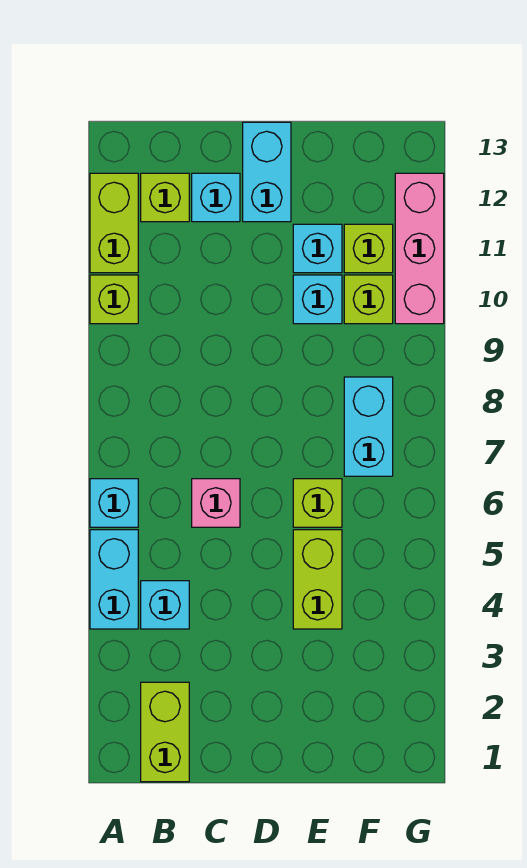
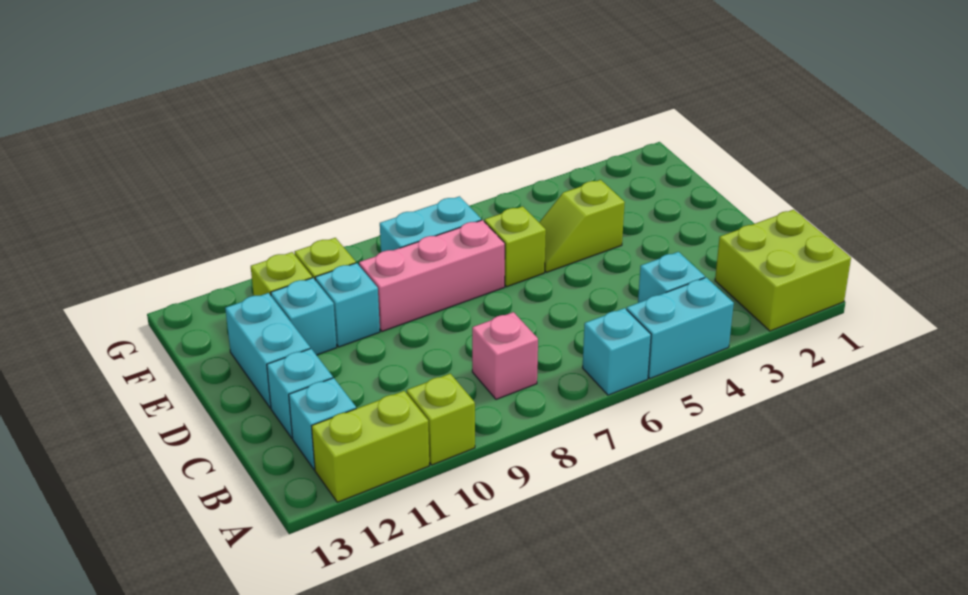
lime brick B1:B2 level 1 -> lime brick A1:B2 level 1
lime brick B12 level 1 -> cyan brick B12 level 1
pink brick C6 level 1 -> pink brick B8 level 1
cyan brick D12:D13 level 1 -> cyan brick D12:E12 level 1
lime brick E4:E5 level 1 -> lime slope E4:E5 level 1 top 4
pink brick G10:G12 level 1 -> pink brick E7:E9 level 1

